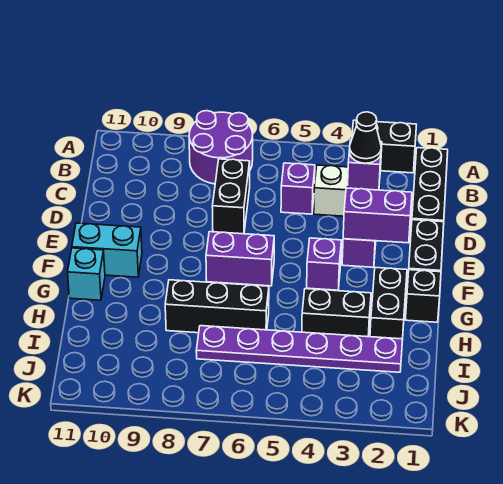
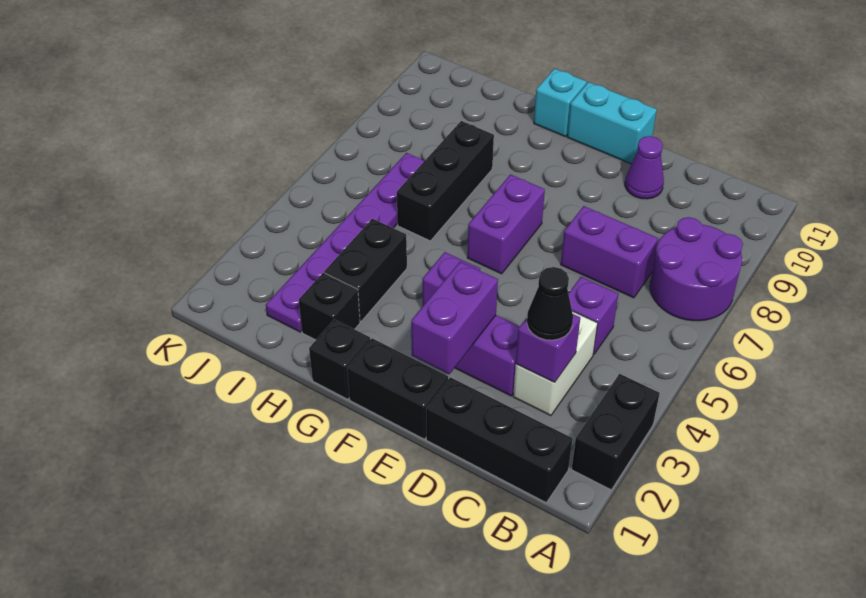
black brick C7:D7 level 1 -> purple brick C7:D7 level 1
none -> purple cone D10 level 1
cyan brick F10:F11 level 1 -> cyan brick E11:F11 level 1
black brick G2:H2 level 1 -> black brick H2 level 1

